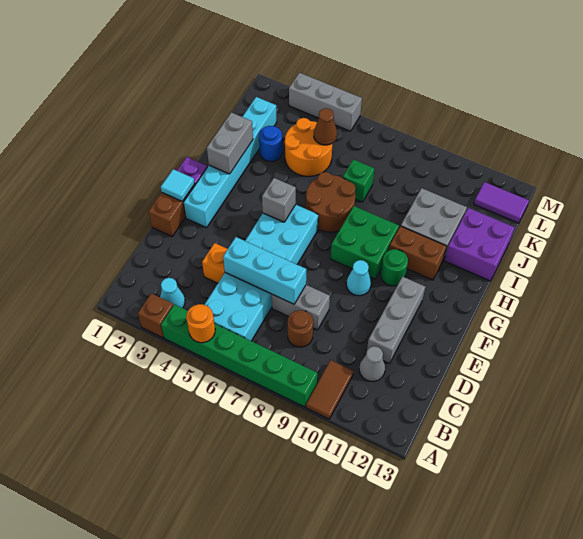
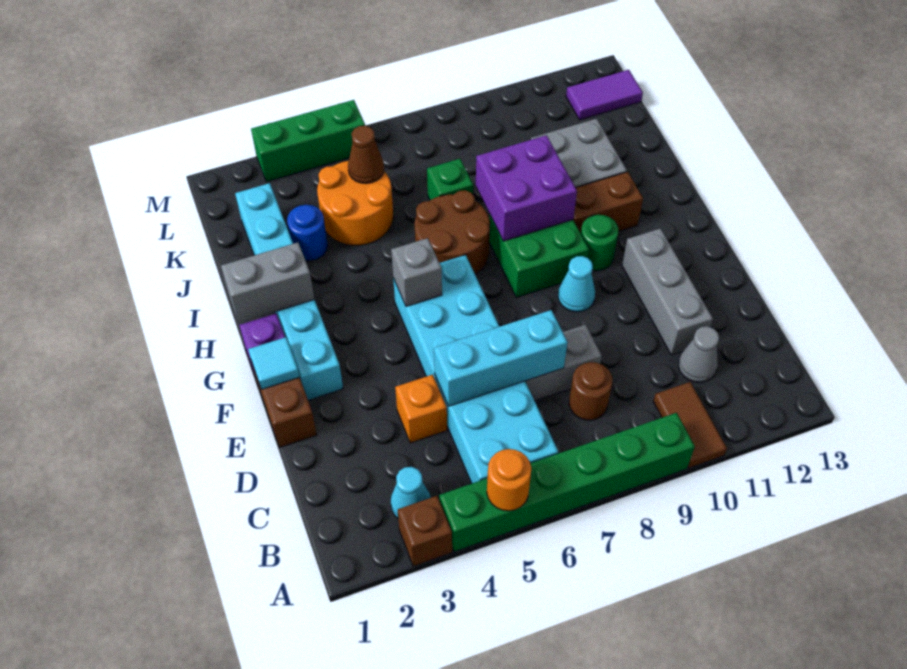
grey brick H2:I2 level 2 -> grey brick H1:H2 level 2
purple brick I12:J13 level 1 -> purple brick H8:I9 level 2
grey brick M3:M5 level 1 -> green brick M3:M5 level 1

